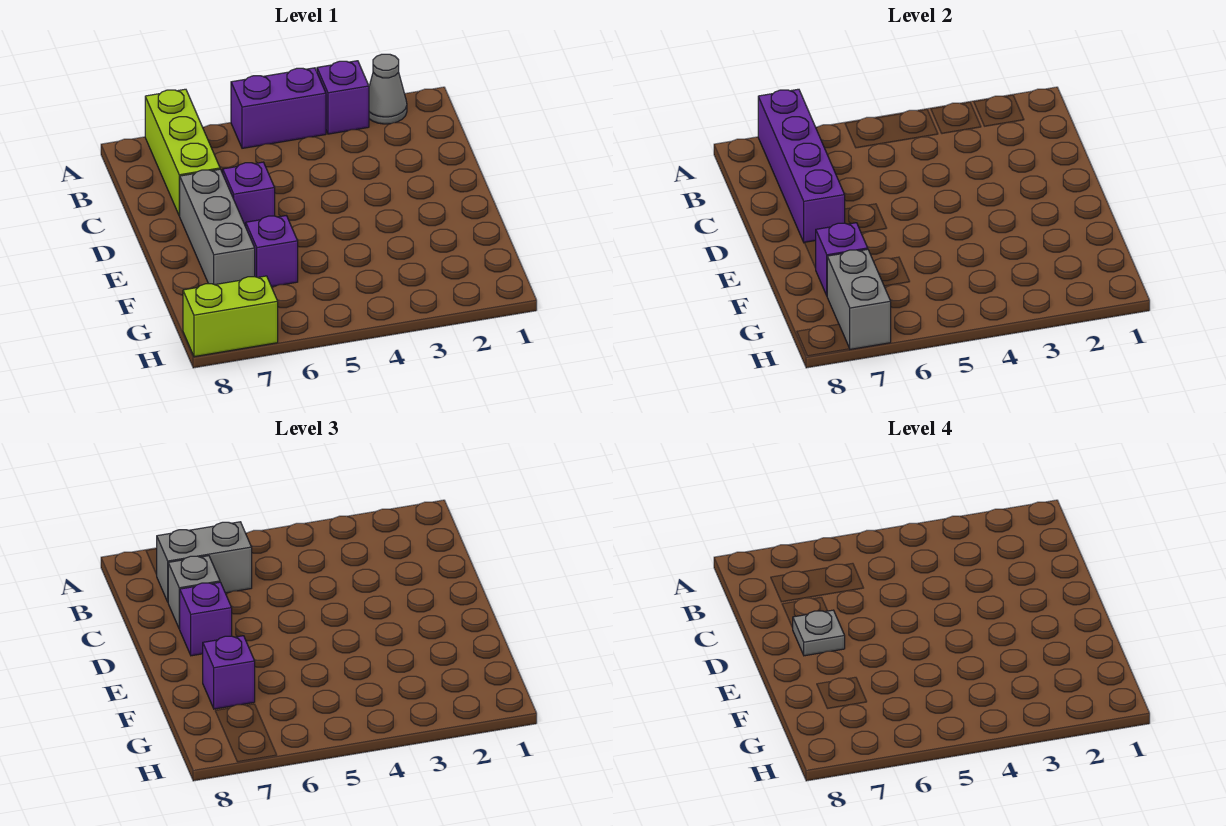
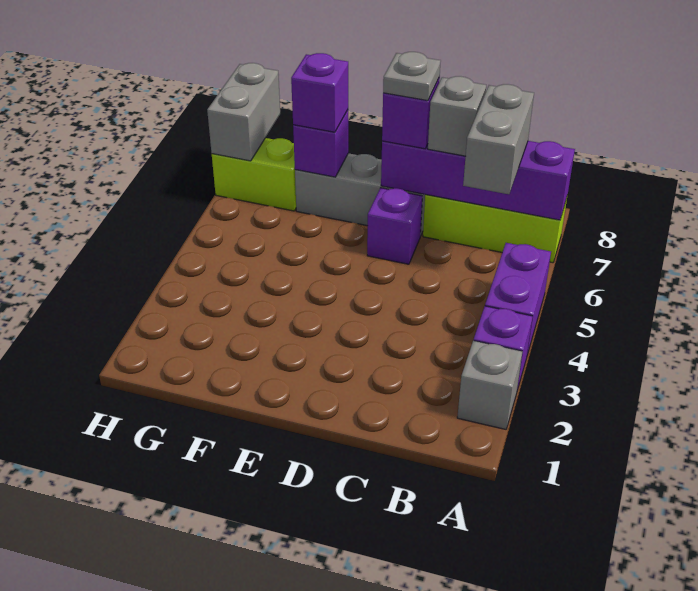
grey cone A2 level 1 -> grey brick A2 level 1
purple brick F6 level 1 -> none
grey brick G7:H7 level 2 -> grey brick H7:H8 level 2
lime brick H7:H8 level 1 -> lime brick G7:H7 level 1

